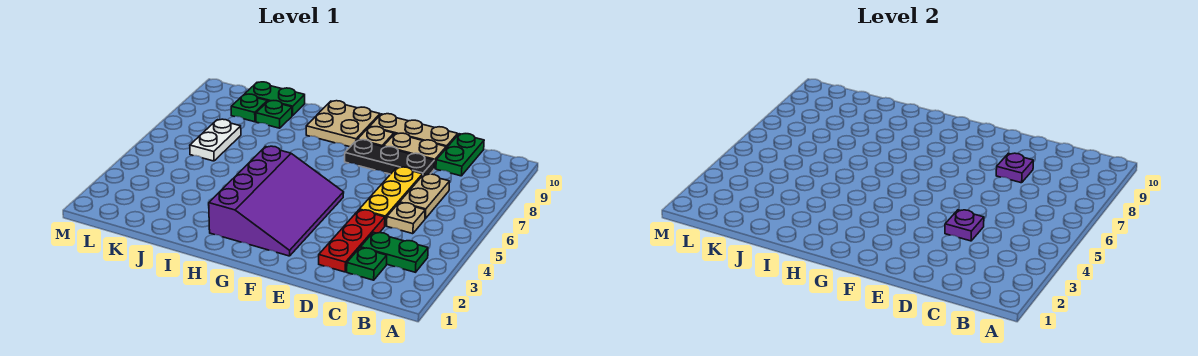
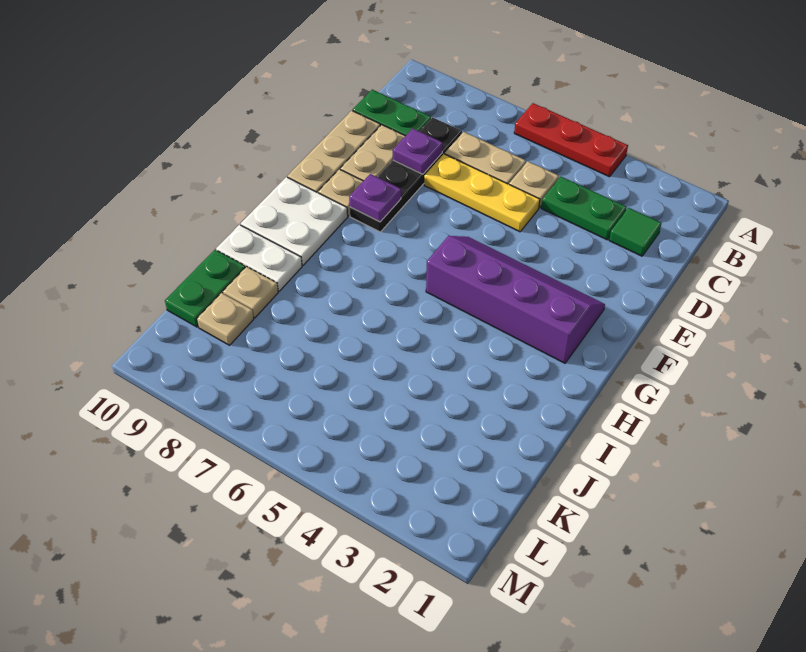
green plate B3:C3 level 1 -> green plate C3:C4 level 1
green plate C2 level 1 -> green tile C2 level 1
red plate D2:D4 level 1 -> red plate A4:A6 level 1
purple plate D4 level 2 -> purple plate F8 level 2
black plate D8:F8 level 1 -> black plate C8:F8 level 1
purple slope F2:H5 level 1 top H -> purple slope F2:G5 level 1 top G
tan plate G9:H10 level 1 -> white plate G9:H10 level 1
green plate J9 level 1 -> tan plate J9 level 1
white plate K6:K7 level 1 -> white plate I9:I10 level 1
green plate K9 level 1 -> tan plate K9 level 1

